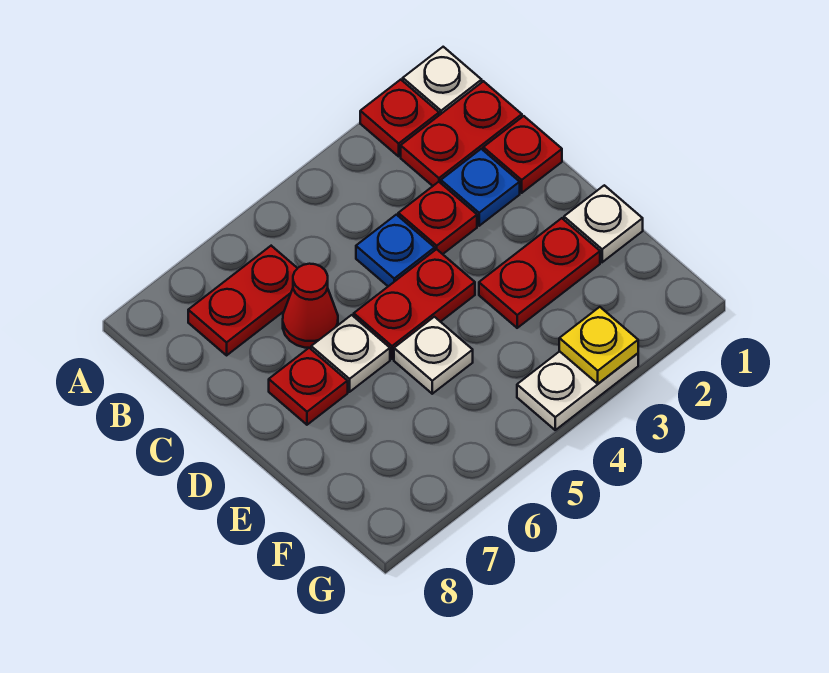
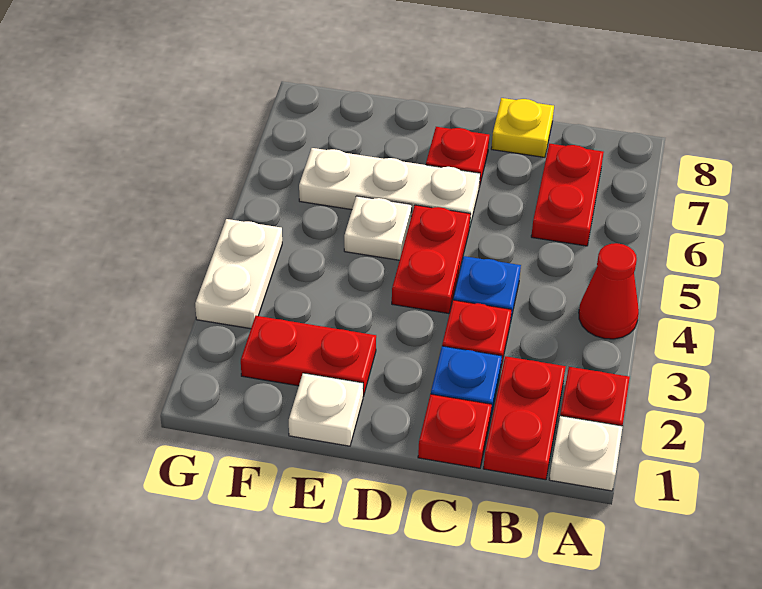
red cone C6 level 1 -> red cone A4 level 1
white plate D6 level 1 -> white plate D6:F6 level 1
red plate E2:E3 level 1 -> red plate E2:F2 level 1
yellow plate G3 level 2 -> yellow plate C8 level 1

